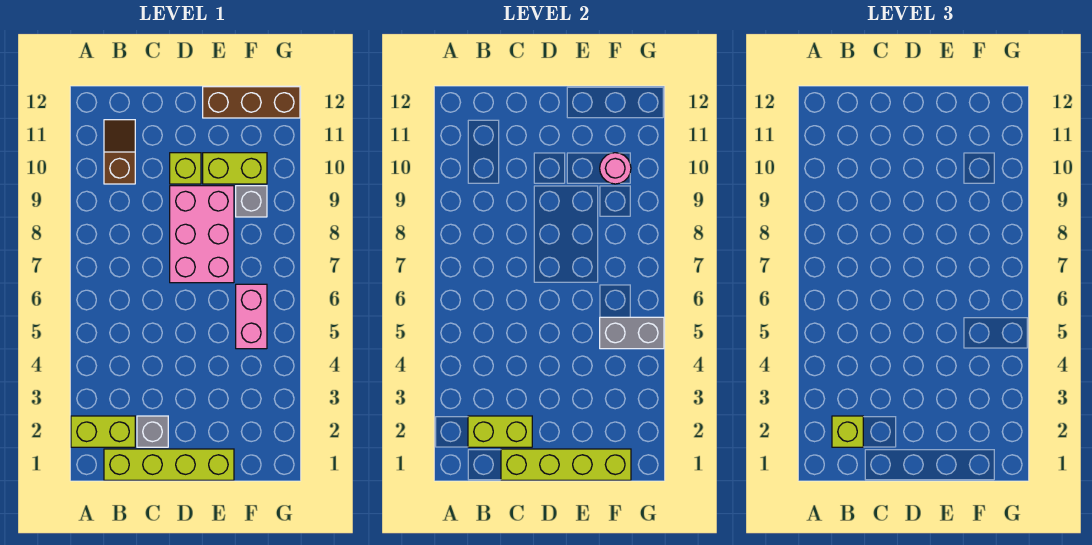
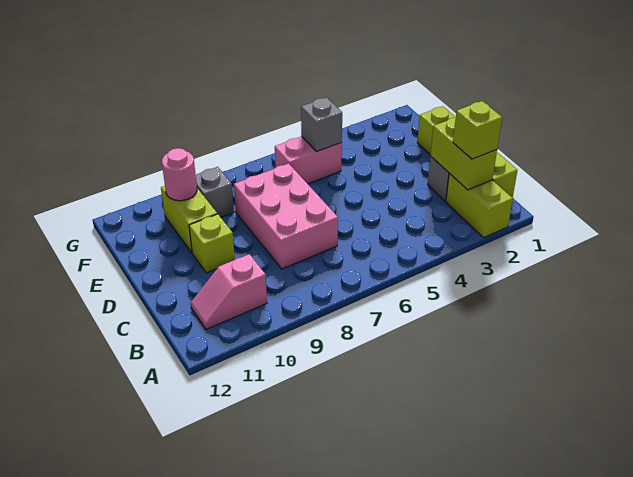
brown slope B10:B11 level 1 top 10 -> pink slope B10:B11 level 1 top 10
lime brick C1:F1 level 2 -> none
pink brick D7:E9 level 1 -> pink brick C7:E8 level 1
brown brick E12:G12 level 1 -> none
grey brick F5:G5 level 2 -> grey brick F5 level 2

